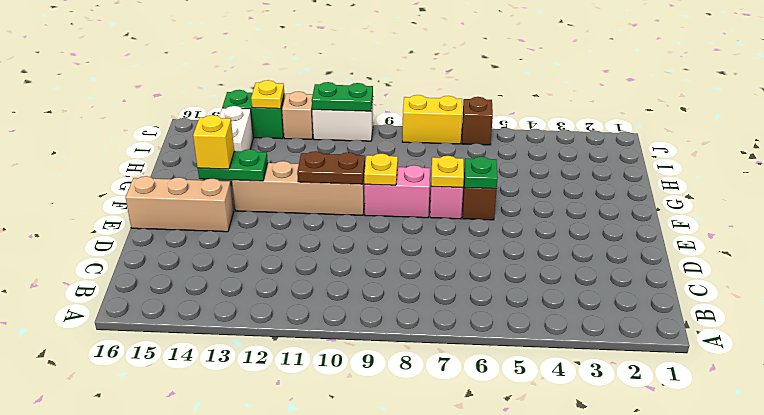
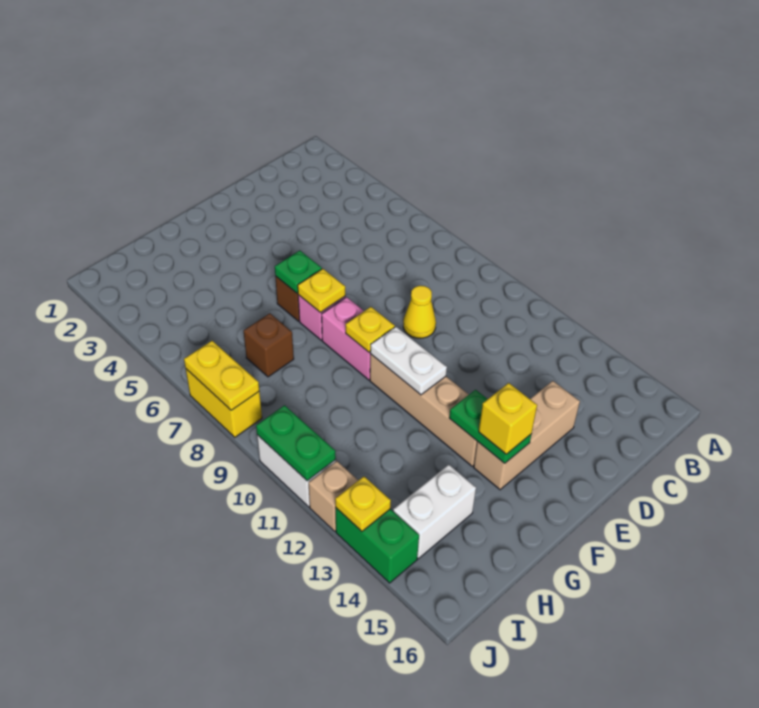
none -> yellow cone D9 level 1
tan brick E14:E16 level 1 -> tan brick D14:F14 level 1
brown plate F10:F11 level 2 -> white plate F10:F11 level 2
brown brick J6 level 1 -> brown brick H7 level 1
none -> yellow plate J7:J8 level 2

